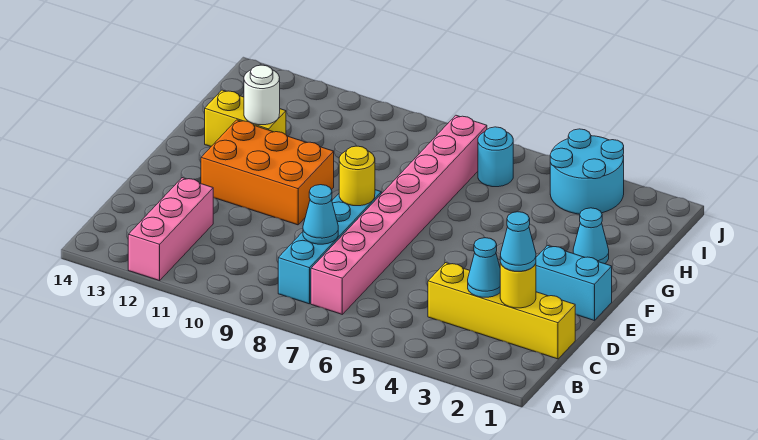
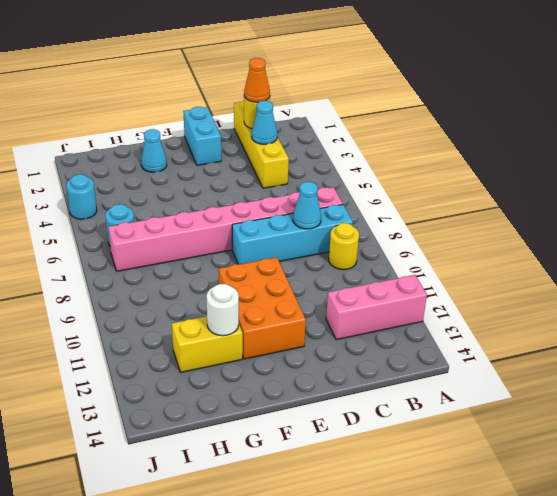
cyan cone C2 level 3 -> orange cone C2 level 3
yellow round brick E8 level 2 -> yellow round brick B9 level 1
yellow brick G12:G13 level 1 -> yellow brick G12:H12 level 1
cyan round brick I3:J4 level 1 -> cyan round brick J4 level 1

